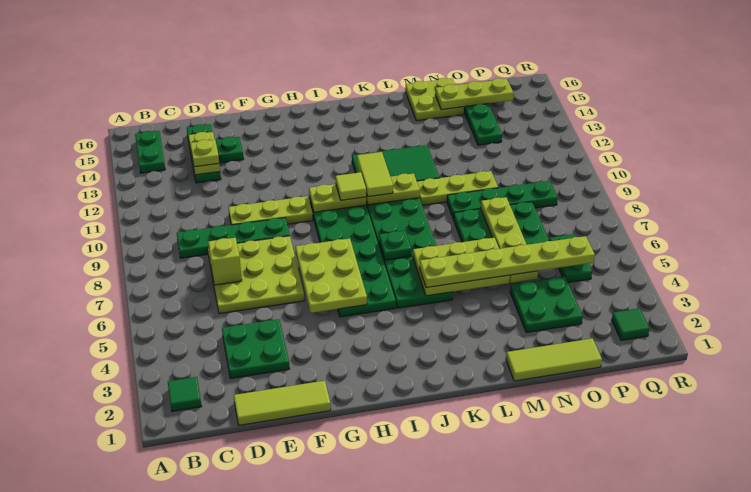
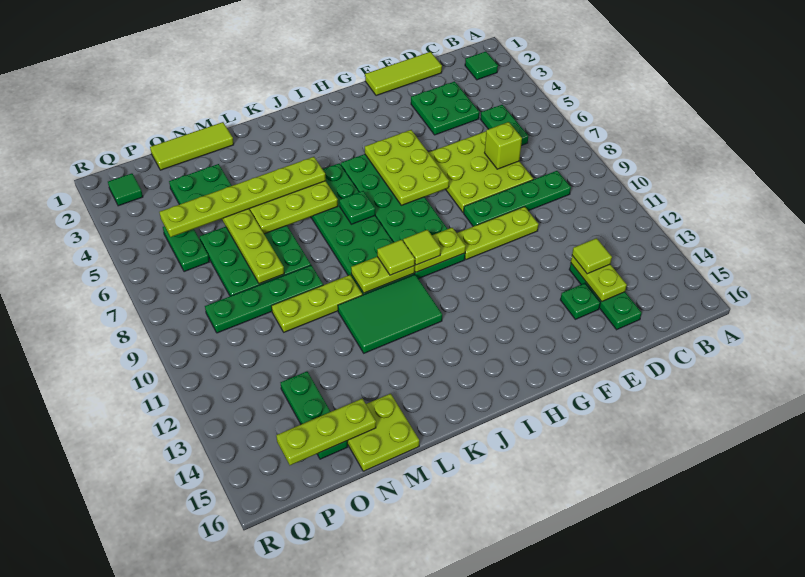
green plate B14:B15 level 1 -> green plate C5:C6 level 1
lime plate D13 level 3 -> lime tile D13 level 3
lime tile J10:J11 level 3 -> lime tile J10 level 3

